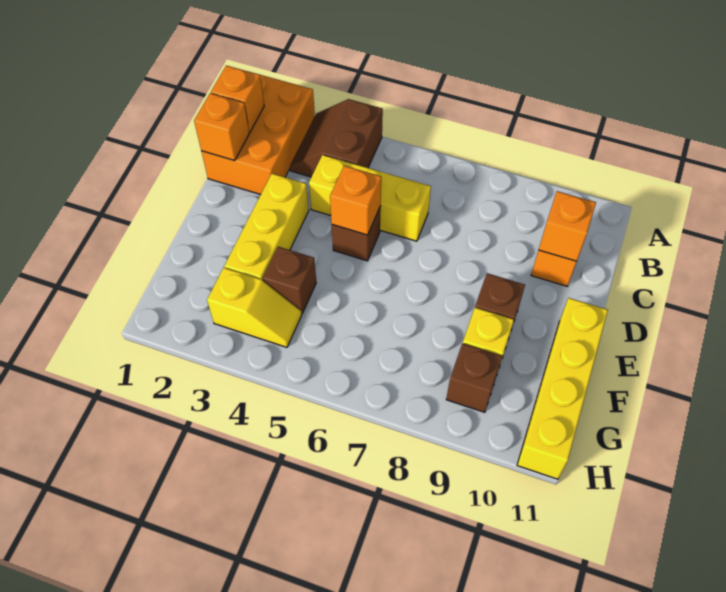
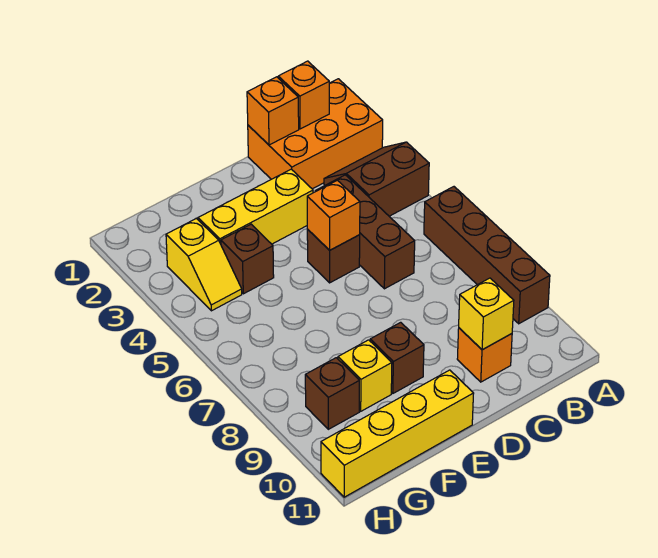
none -> brown brick A6:A9 level 1
yellow brick C4:C6 level 1 -> brown brick C4:C6 level 1
orange brick C10 level 2 -> yellow brick C10 level 2

